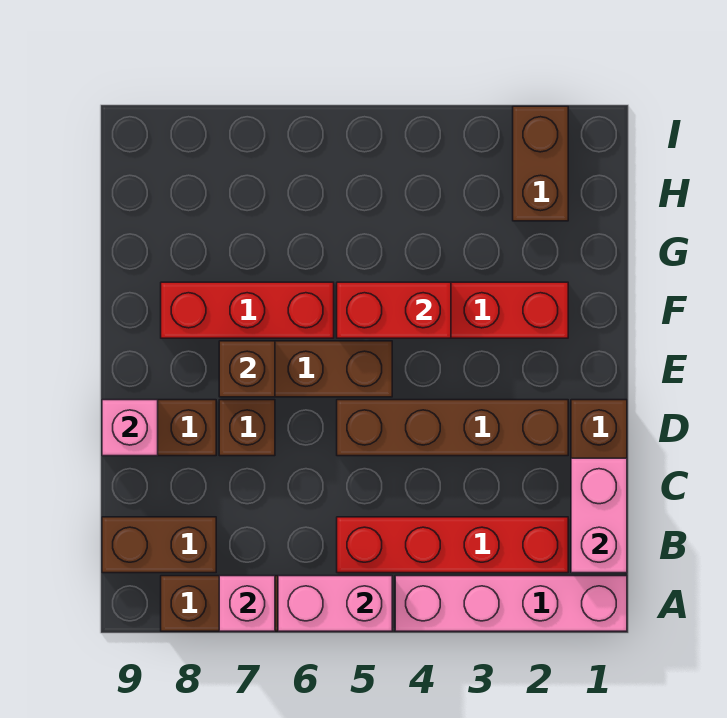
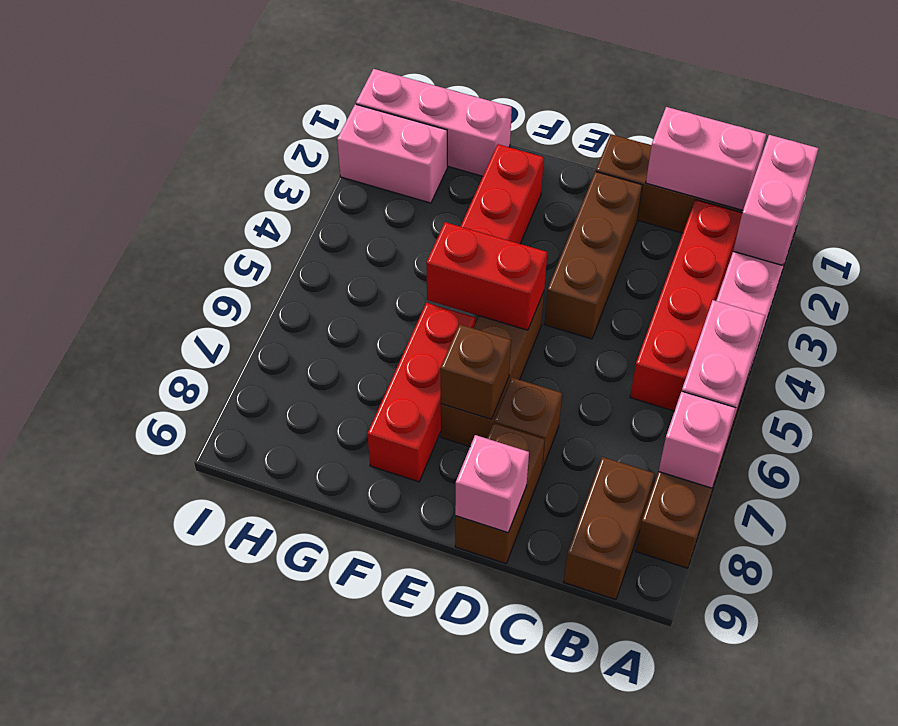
none -> pink brick A1:A2 level 2
brown brick D2:D5 level 1 -> brown brick D2:D4 level 1
red brick F4:F5 level 2 -> red brick E5:F5 level 2
none -> pink brick G1:I1 level 1
brown brick H2:I2 level 1 -> pink brick H2:I2 level 1

